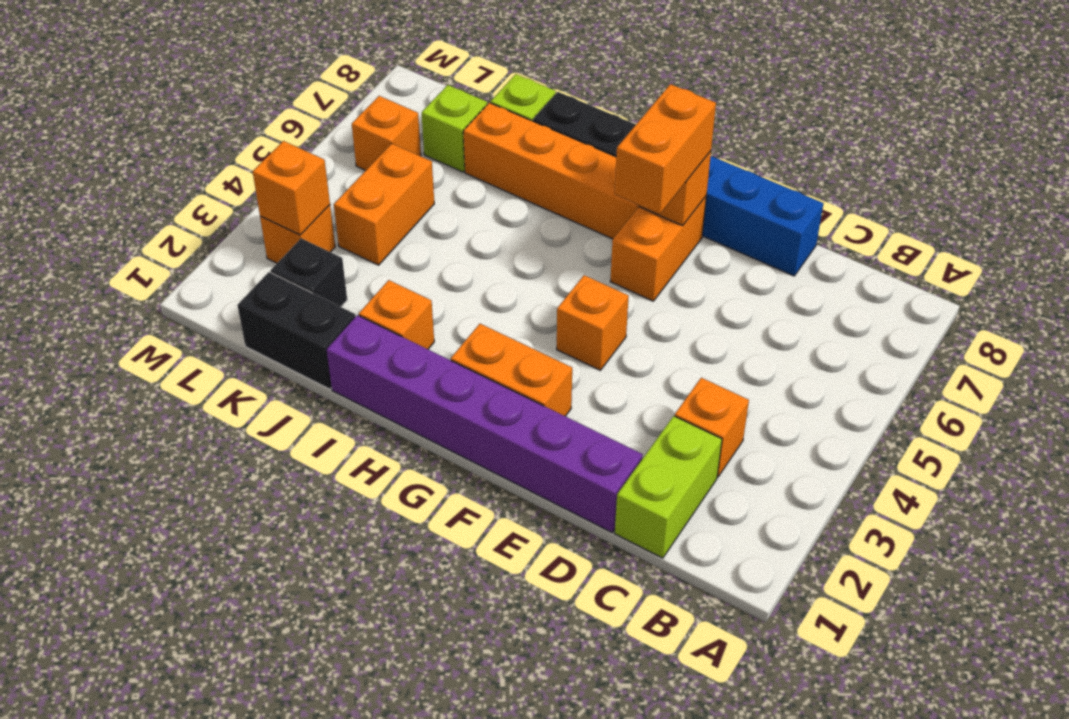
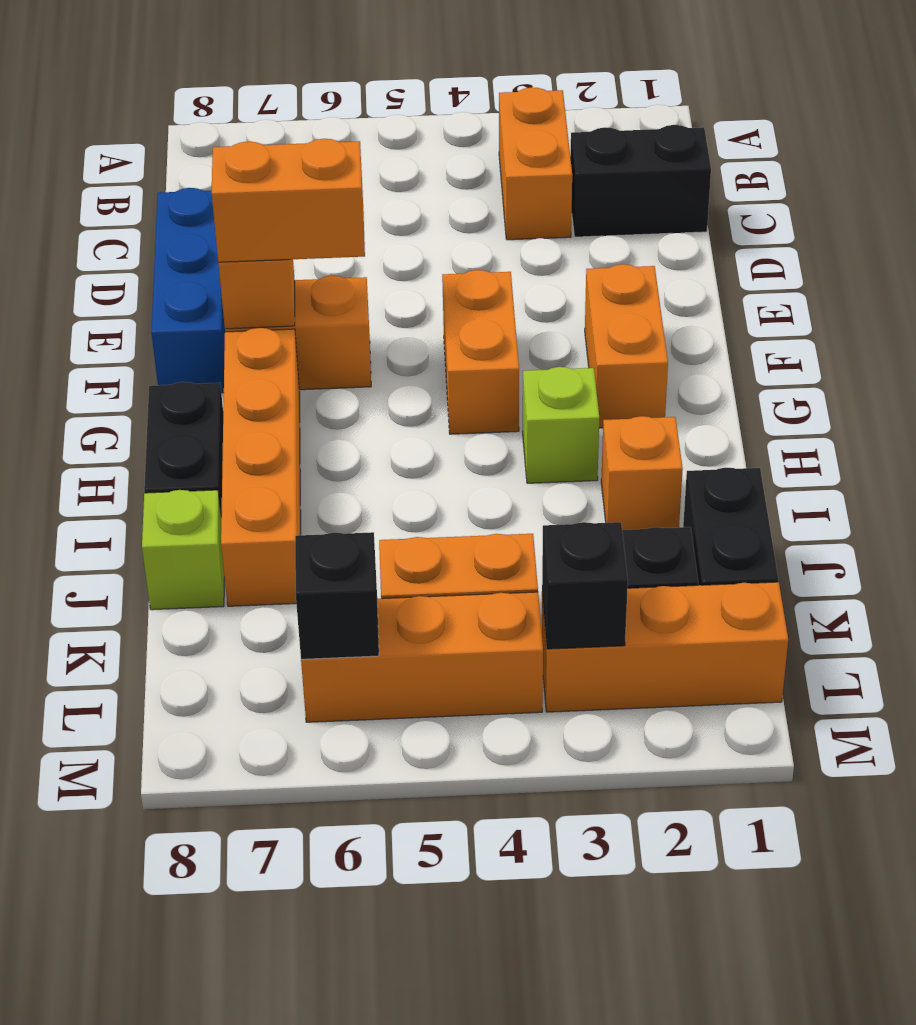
lime brick C1:C2 level 1 -> black brick C1:C2 level 1
orange brick C3 level 1 -> orange brick B3:C3 level 1
purple brick D1:I1 level 1 -> none
orange brick F4 level 1 -> orange brick F4:G4 level 1
lime brick K7 level 1 -> lime brick H3 level 1
orange brick L3 level 1 -> orange brick L1:L3 level 1
orange brick L3 level 2 -> black brick L3 level 2
orange brick L6 level 1 -> orange brick L4:L6 level 1
none -> black brick L6 level 2

